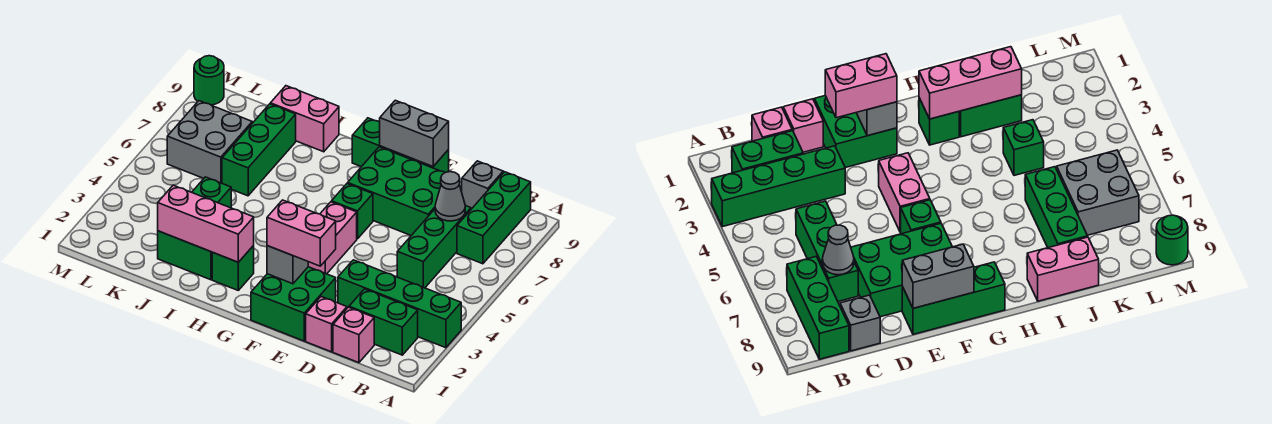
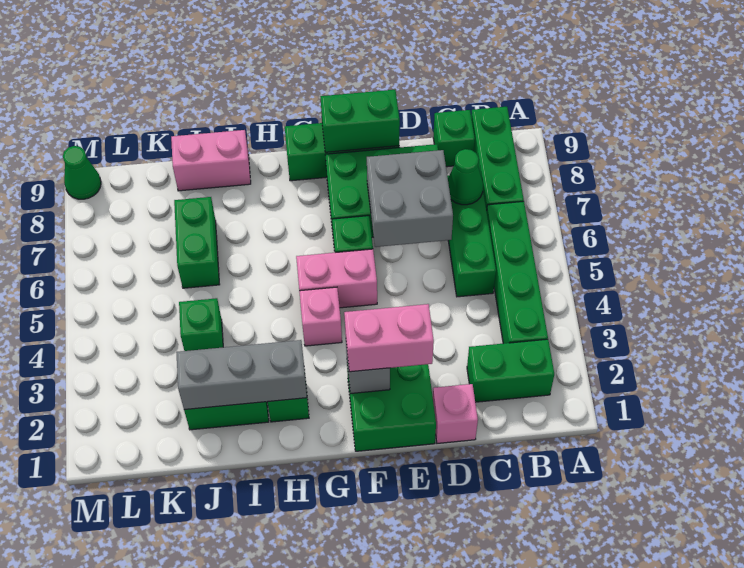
green brick A3:D3 level 1 -> green brick B3:B6 level 1
pink brick C1 level 1 -> pink brick G4 level 1
grey cone C7 level 2 -> green cone C7 level 2
grey brick C9 level 1 -> green brick C9 level 1
grey brick E9:F9 level 2 -> green brick E9:F9 level 2
pink brick F4:F5 level 1 -> pink brick F5:G5 level 1
pink brick H2:J2 level 2 -> grey brick H2:J2 level 2
green brick J6:J8 level 1 -> green brick J6:J7 level 1
grey brick K6:L7 level 1 -> grey brick D6:E7 level 2
green round brick M9 level 1 -> green cone M9 level 1

